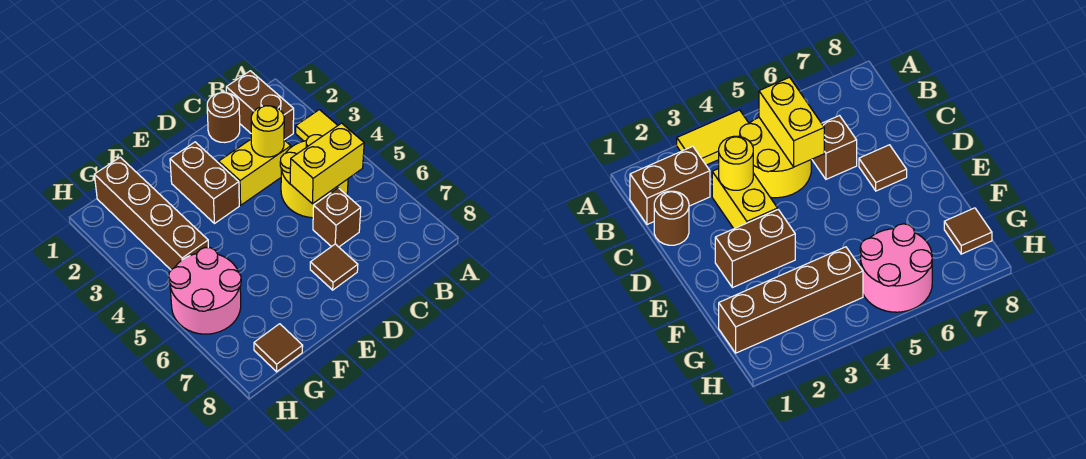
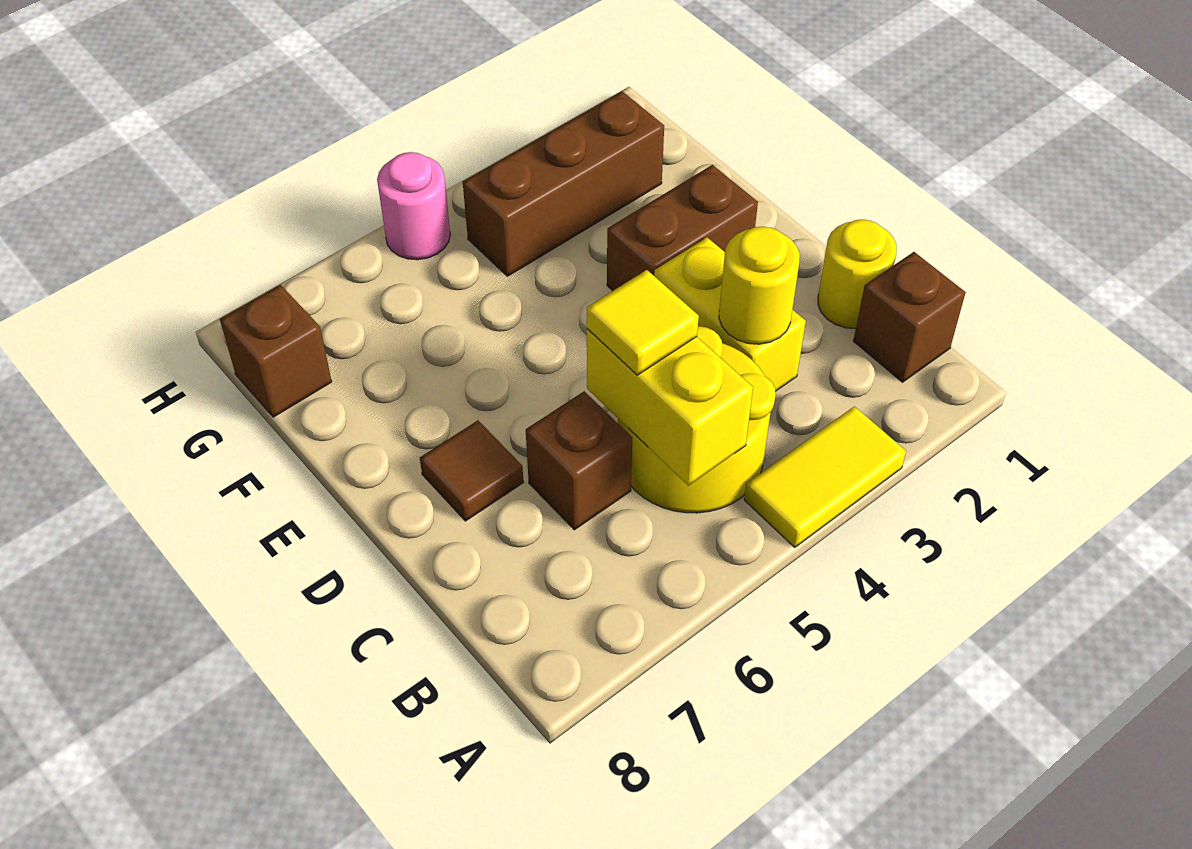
brown brick B1:B2 level 1 -> brown brick B1 level 1
brown round brick C1 level 1 -> yellow round brick C1 level 1
none -> yellow tile C5 level 3
brown brick G1:G4 level 1 -> brown brick G2:G4 level 1
pink round brick G5:H6 level 1 -> pink round brick H5 level 1
brown tile G8 level 1 -> brown brick G8 level 1

